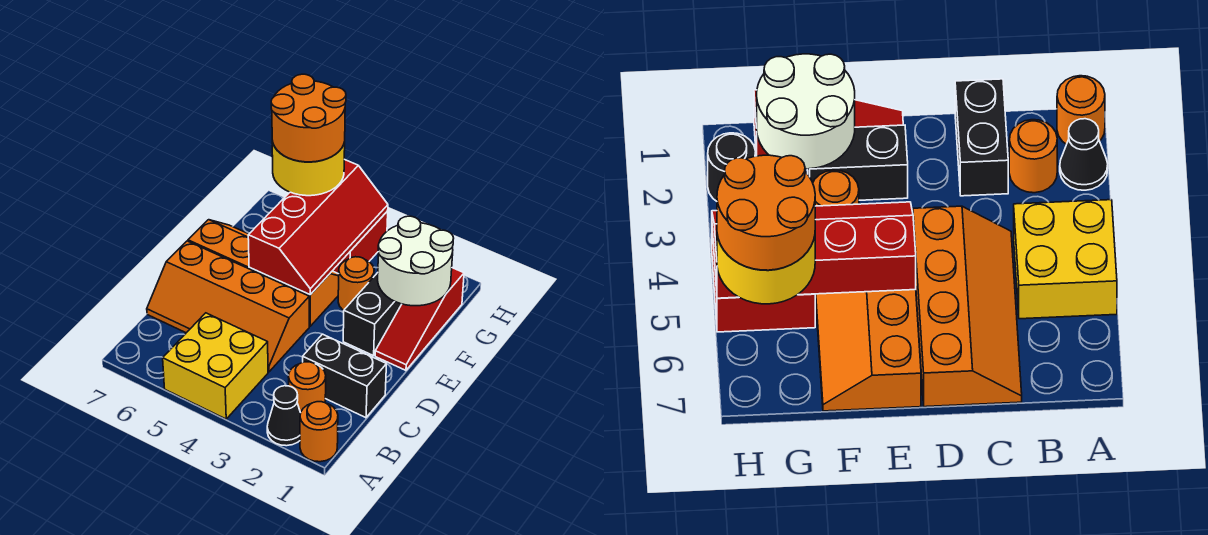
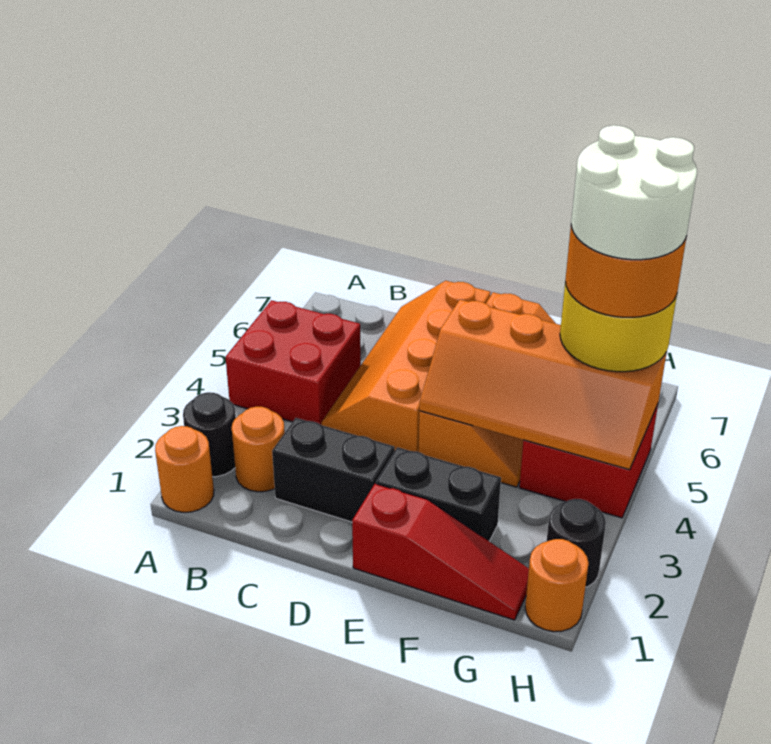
black cone A2 level 1 -> black round brick A2 level 1
yellow brick A4:B5 level 1 -> red brick A4:B5 level 1
black brick C1:C2 level 1 -> black brick C2:D2 level 1
red slope E1:G1 level 1 top G -> red slope E1:G1 level 1 top E
red slope E4:H5 level 2 top 5 -> orange slope E4:H5 level 2 top 5
white round brick F1:G2 level 2 -> white round brick G5:H6 level 5
orange round brick F3 level 1 -> orange round brick H1 level 1

